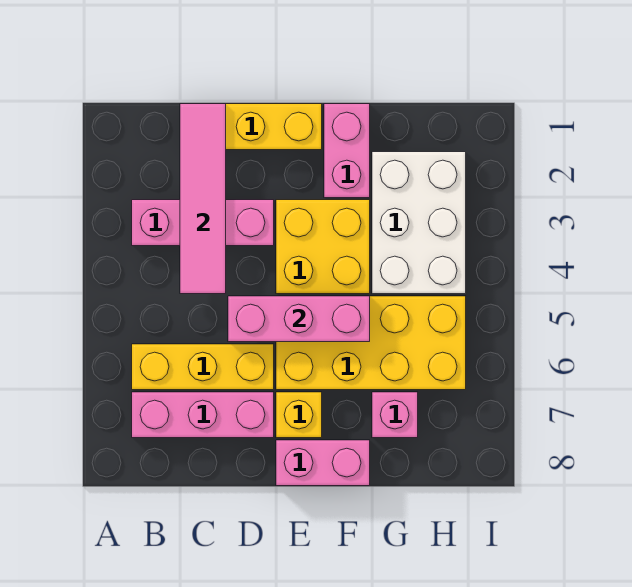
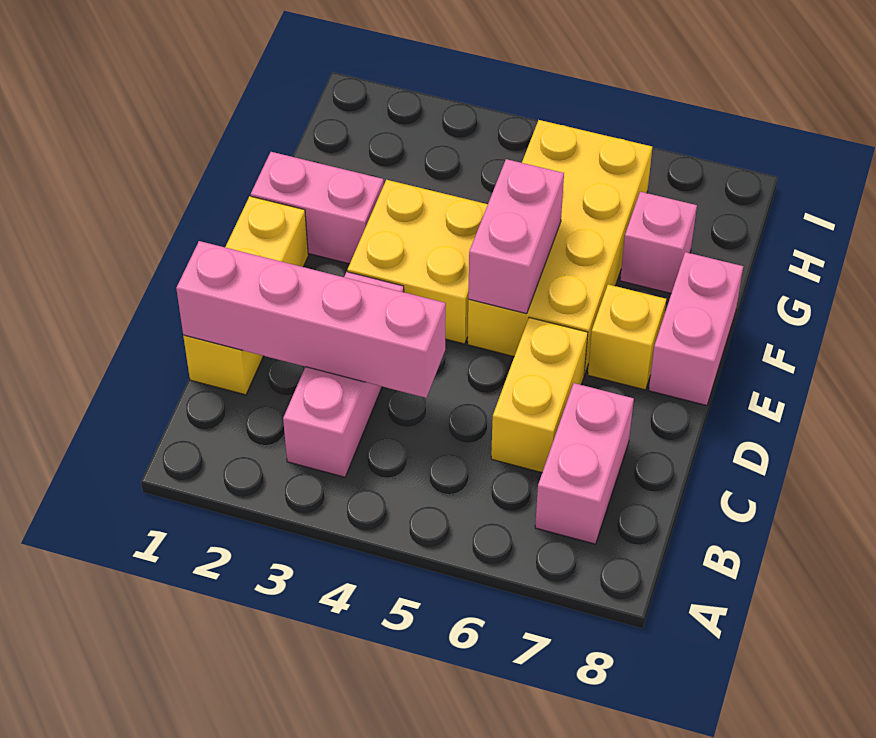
yellow brick B6:D6 level 1 -> yellow brick C6:D6 level 1
pink brick B7:D7 level 1 -> pink brick B7:C7 level 1
pink tile C1:C4 level 2 -> pink brick C1:C4 level 2
pink brick D5:F5 level 2 -> pink brick E5:F5 level 2
white brick G2:H4 level 1 -> none

